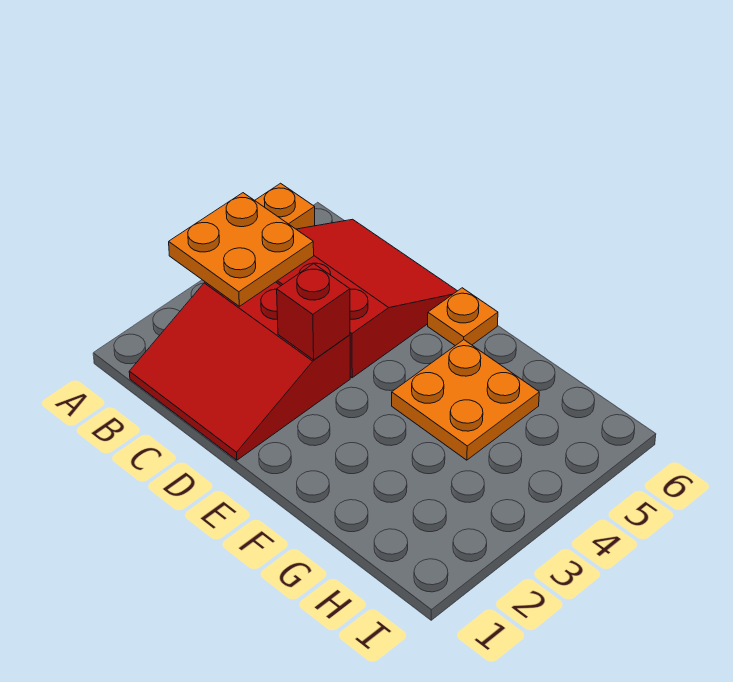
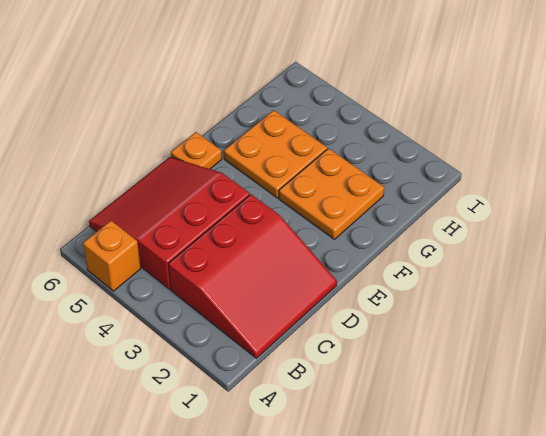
orange plate A3:B4 level 2 -> orange plate F2:G3 level 1
red brick D3 level 2 -> none

